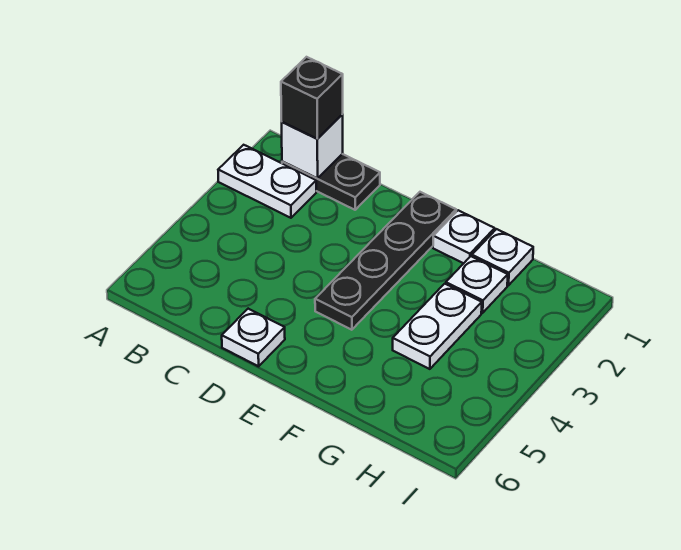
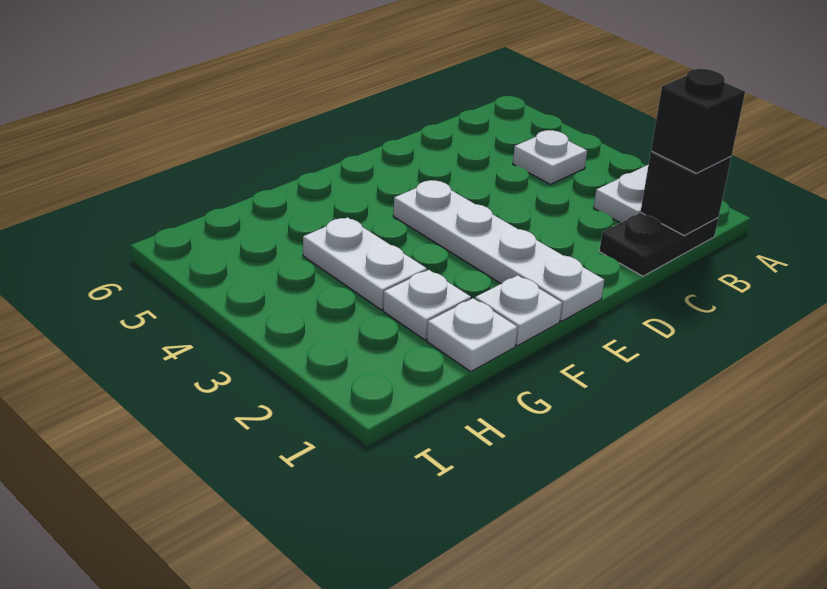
white brick B1 level 2 -> black brick B1 level 2
white plate D6 level 1 -> white plate B4 level 1
black plate E1:E4 level 1 -> white plate E1:E4 level 1

